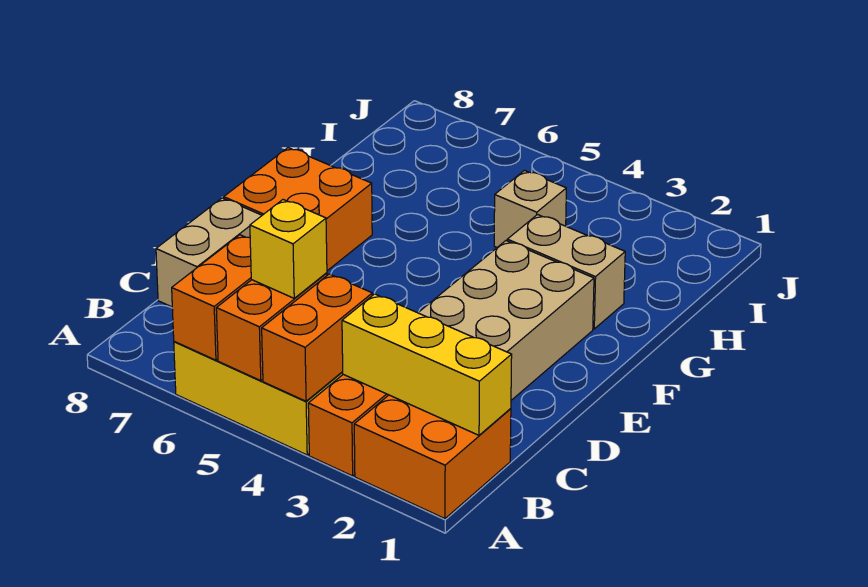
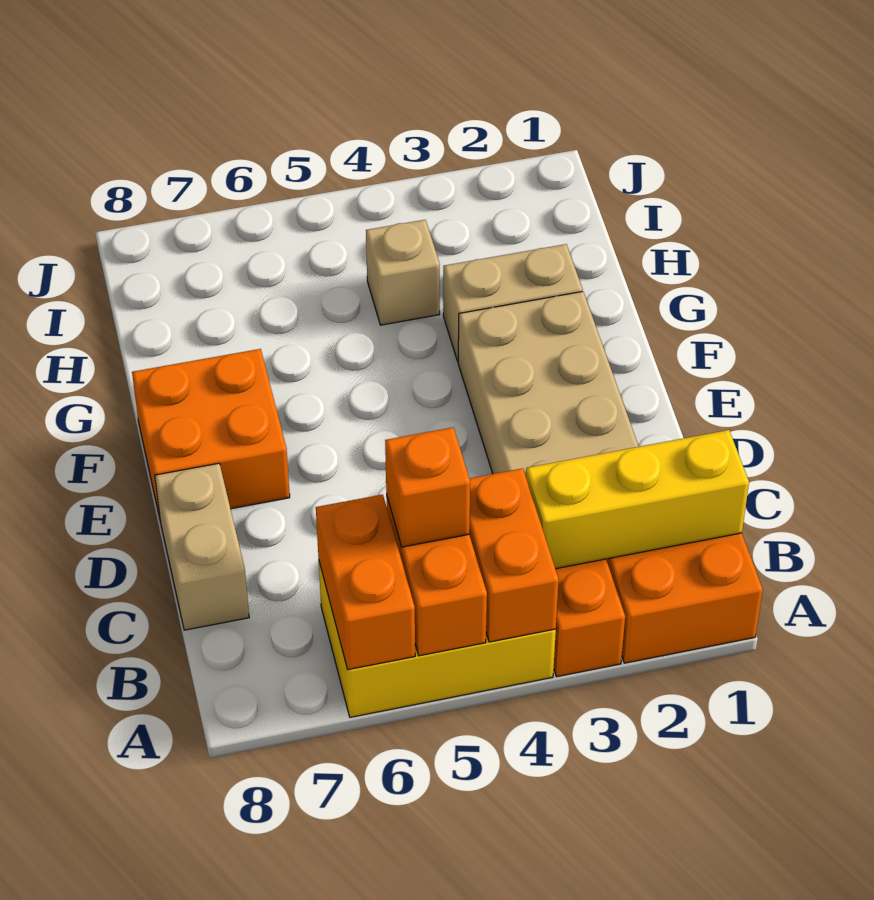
yellow brick B5 level 3 -> orange brick B5 level 3

